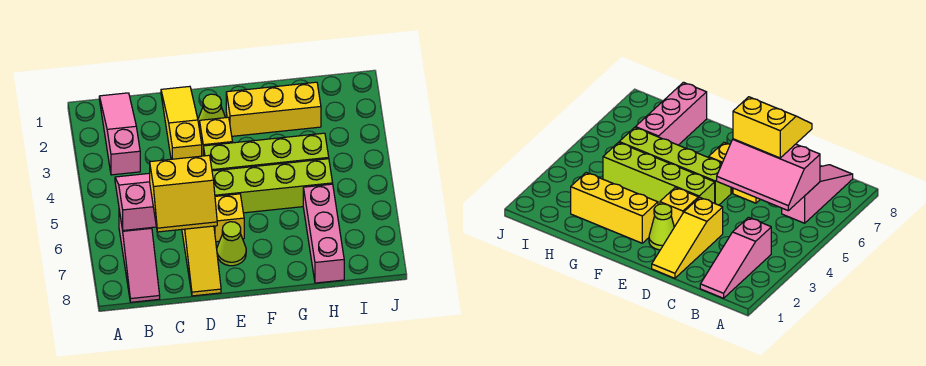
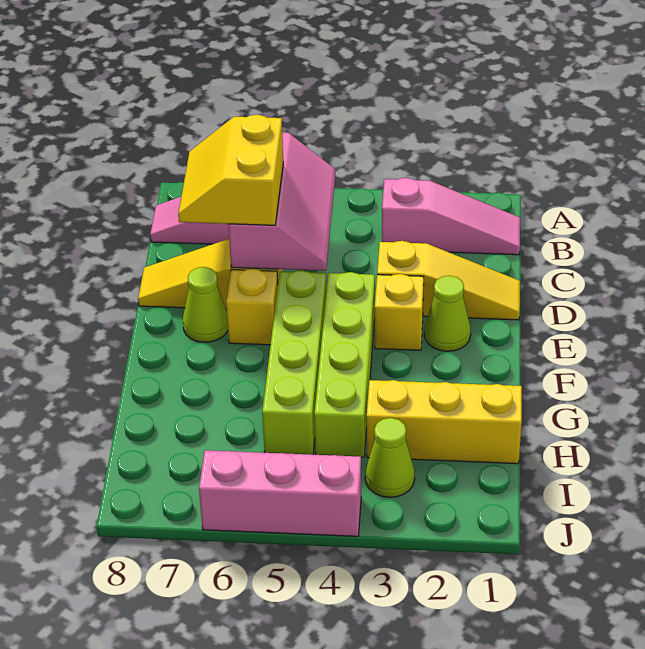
yellow brick F2:H2 level 1 -> yellow brick H1:H3 level 1
pink brick H6:H8 level 1 -> pink brick J4:J6 level 1
none -> lime cone I3 level 1

